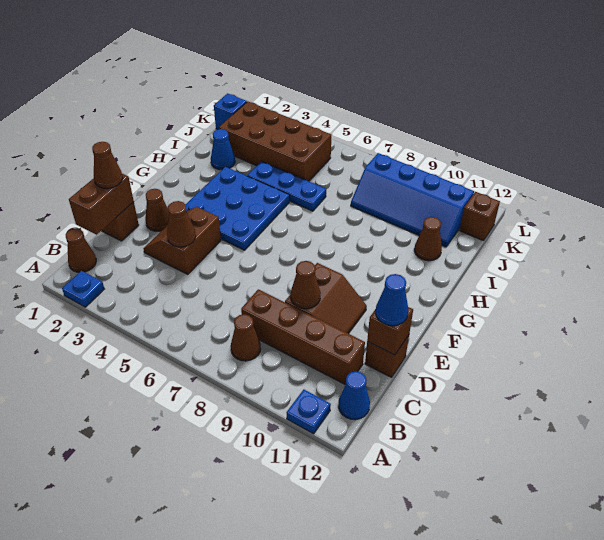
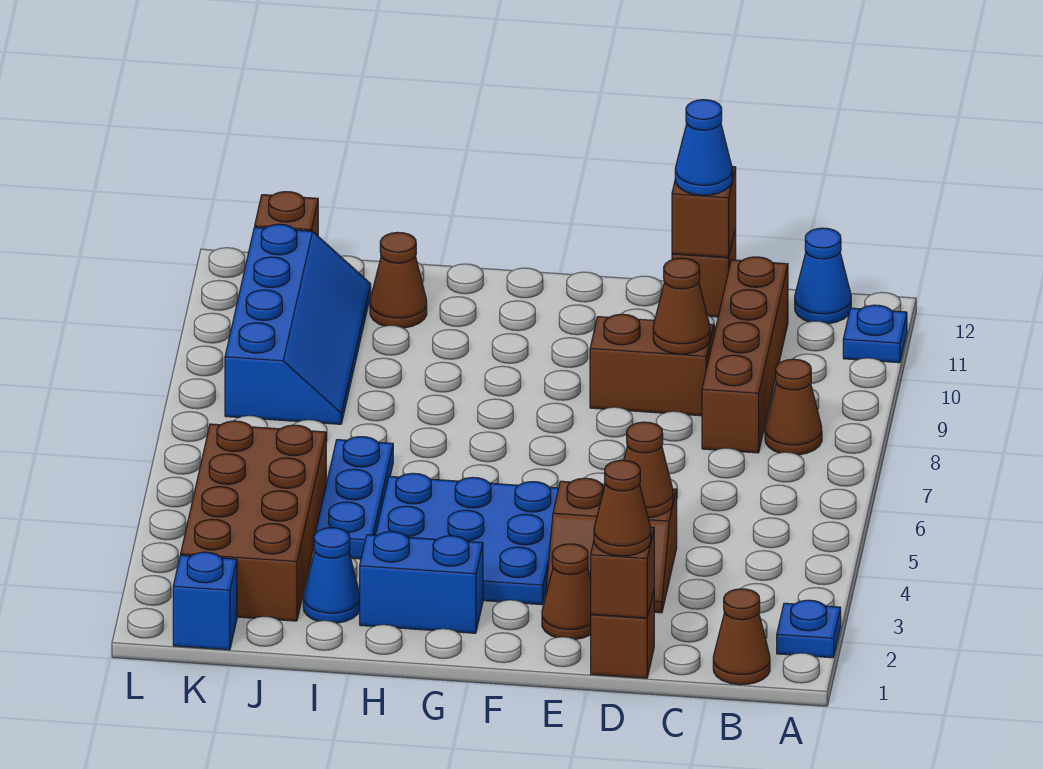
brown brick C1:D1 level 2 -> brown brick D1 level 2
none -> blue brick G2:H2 level 1

